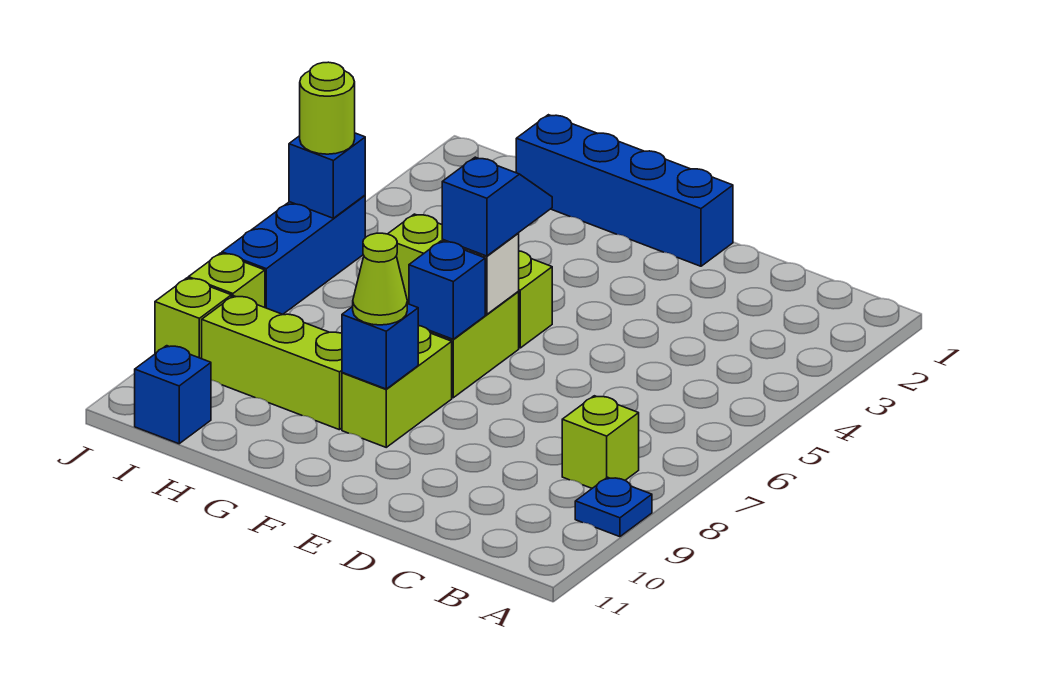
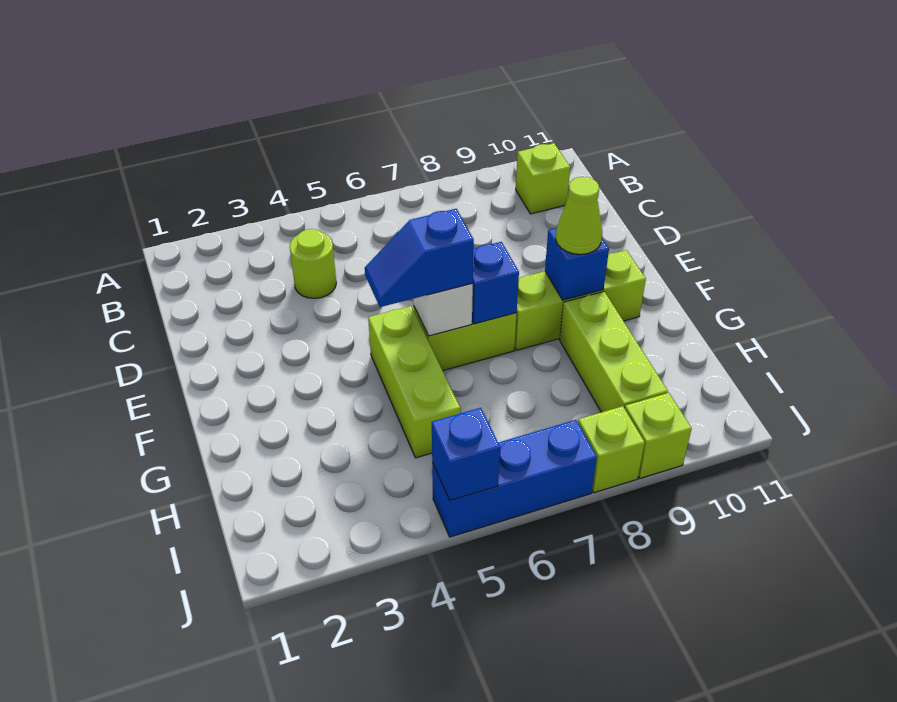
blue plate A9 level 1 -> none
lime brick B8 level 1 -> lime brick B10 level 1
blue brick E1:H1 level 1 -> none
lime brick F8:F9 level 1 -> lime brick F8:F10 level 1
blue brick I11 level 1 -> none
lime round brick J5 level 3 -> lime round brick C4 level 1

